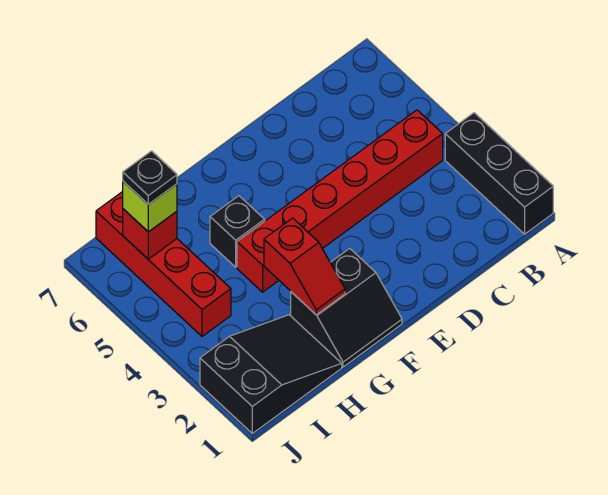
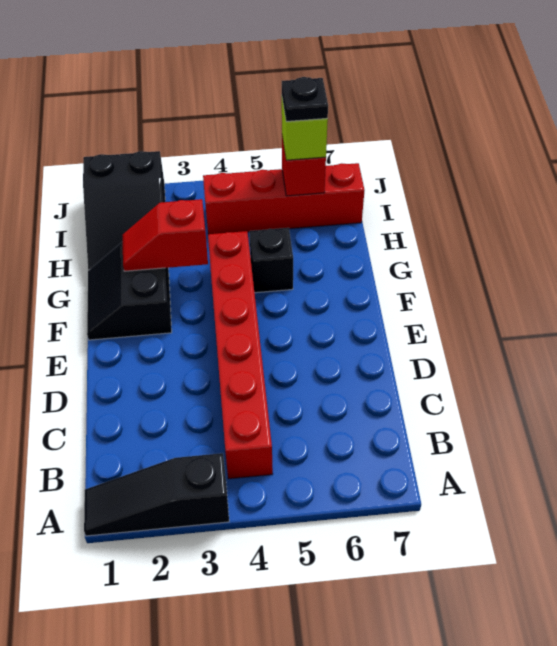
black brick A1:A3 level 1 -> black slope A1:A3 level 1 top 3

